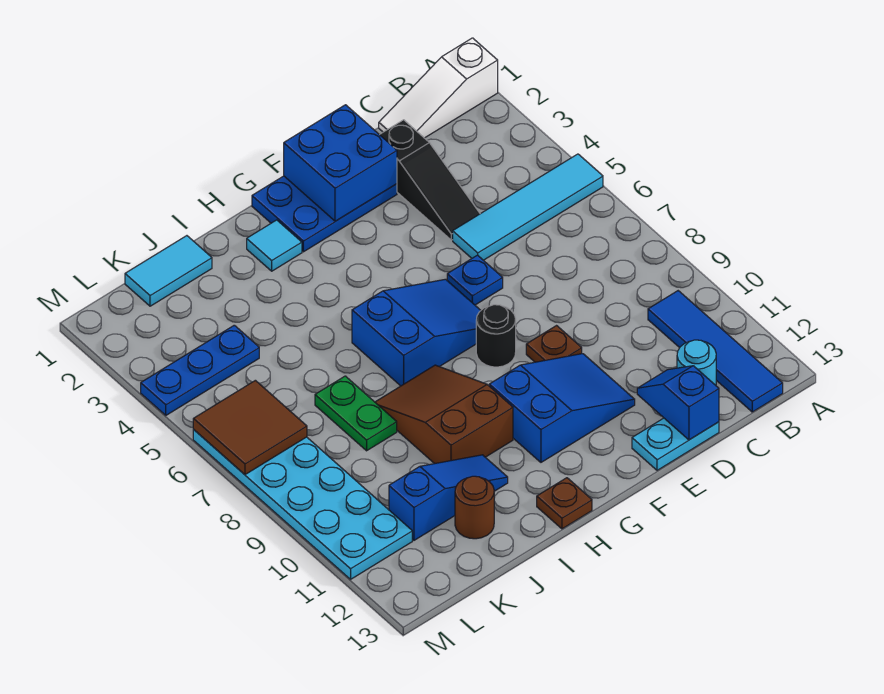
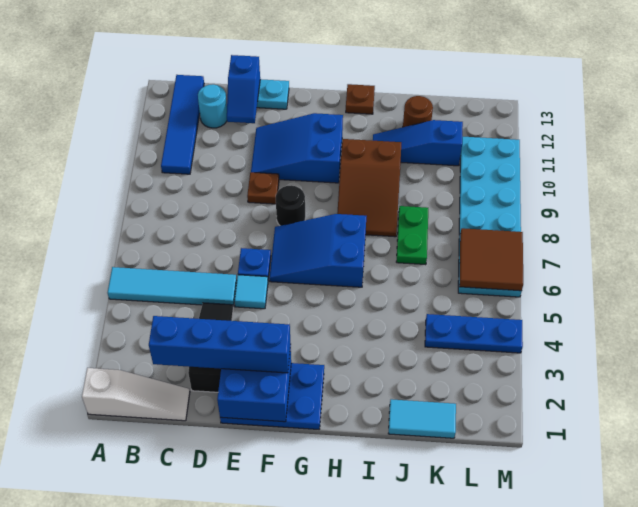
none -> blue brick C2:F2 level 3
cyan tile H2 level 1 -> cyan tile E5 level 1

